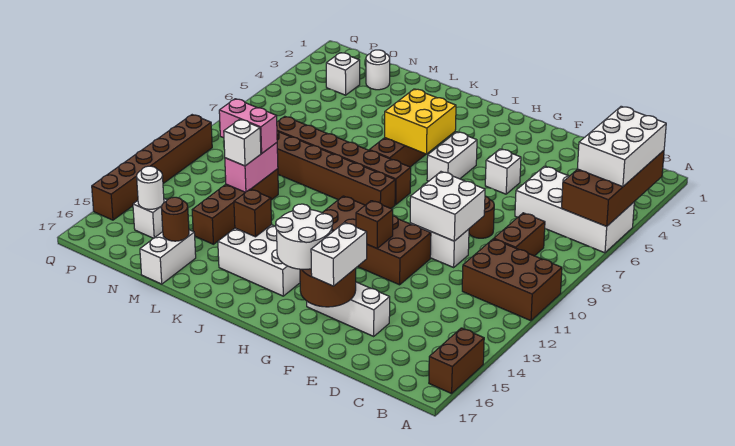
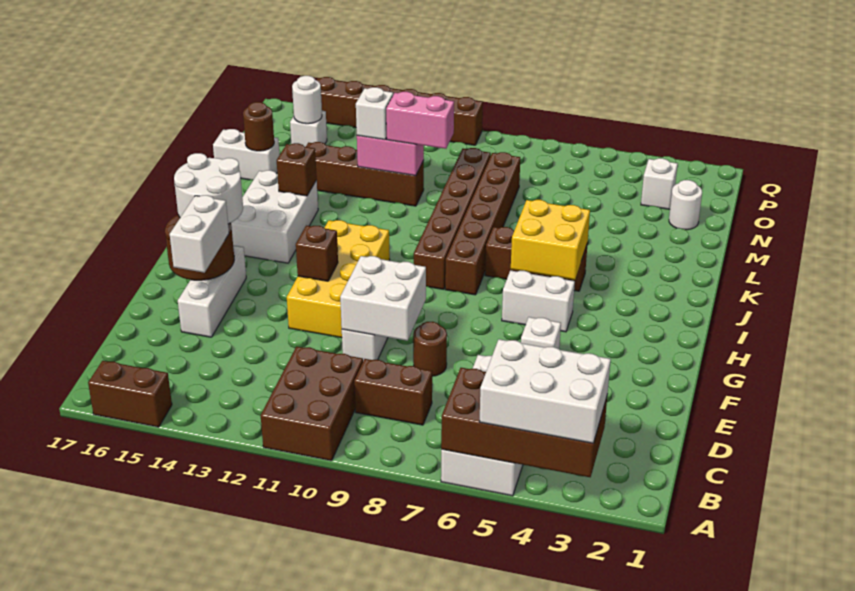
brown brick F11:I12 level 1 -> yellow brick F11:I12 level 1
white brick F15:F16 level 3 -> white brick E15:F15 level 3
pink brick M11:N11 level 3 -> pink brick M10:M11 level 3

